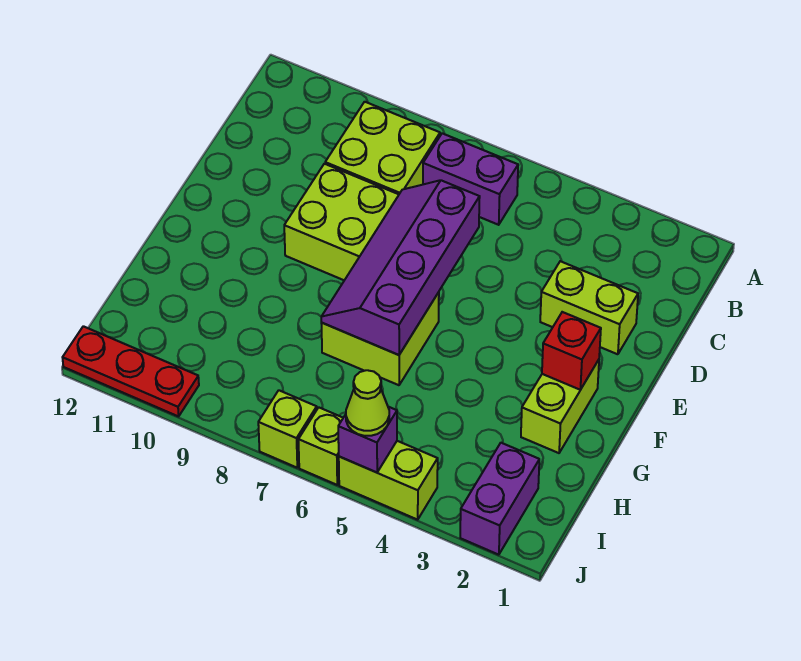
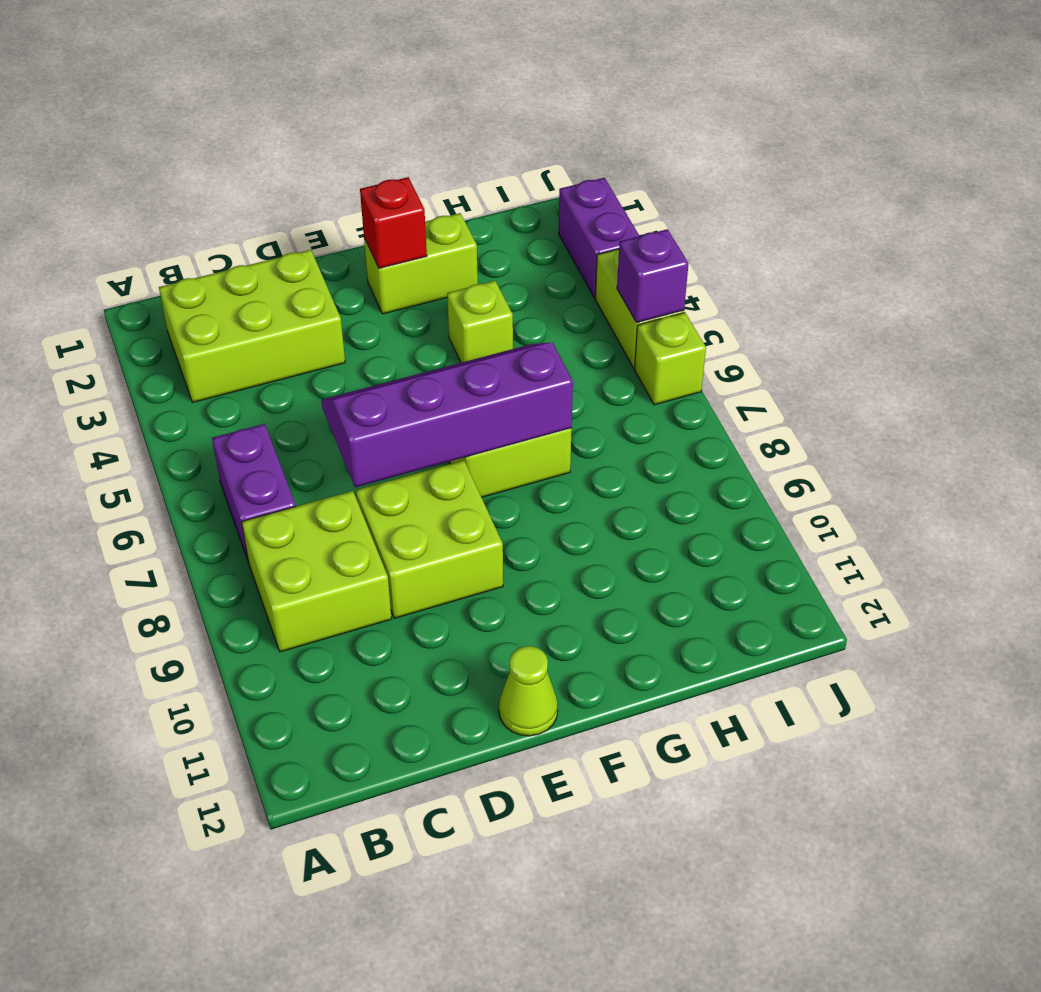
lime brick D2:D3 level 1 -> lime brick B2:D3 level 1
purple slope D6:G7 level 2 top 6 -> purple slope D6:G7 level 2 top 7
purple brick I2:J2 level 1 -> purple brick J2:J3 level 1
lime cone J5 level 3 -> lime cone E12 level 1
lime brick J7 level 1 -> lime brick G4 level 1
red plate J10:J12 level 1 -> none

